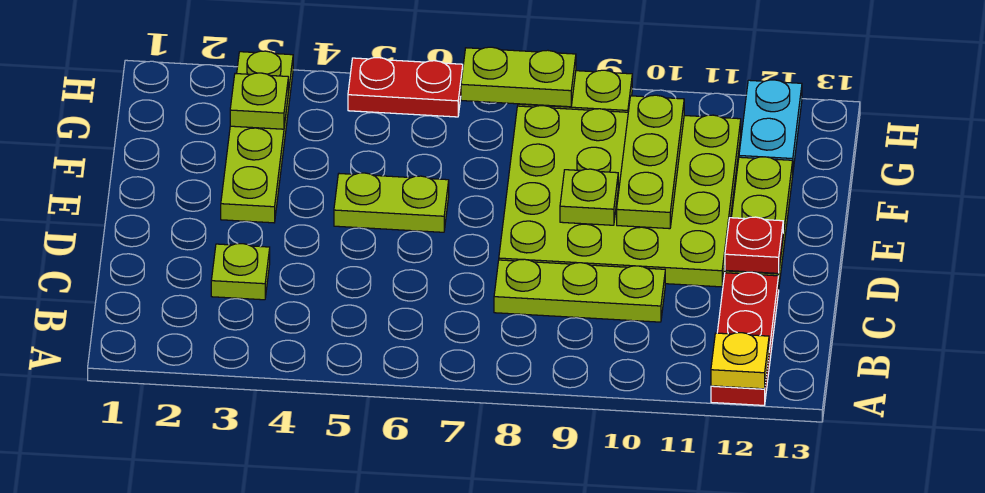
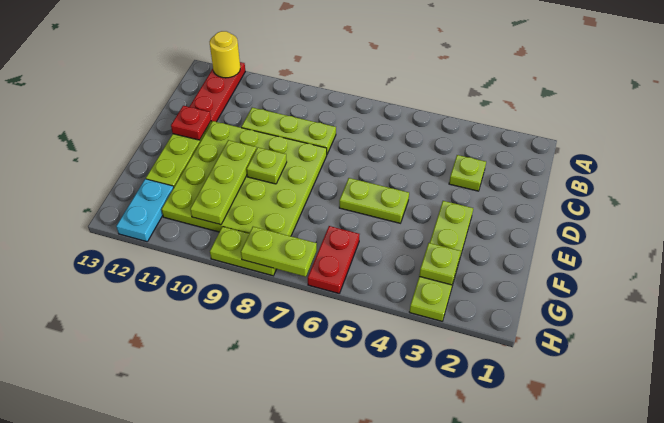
yellow plate A12 level 2 -> yellow round brick A12 level 2
red plate H5:H6 level 1 -> red plate G6:H6 level 1

